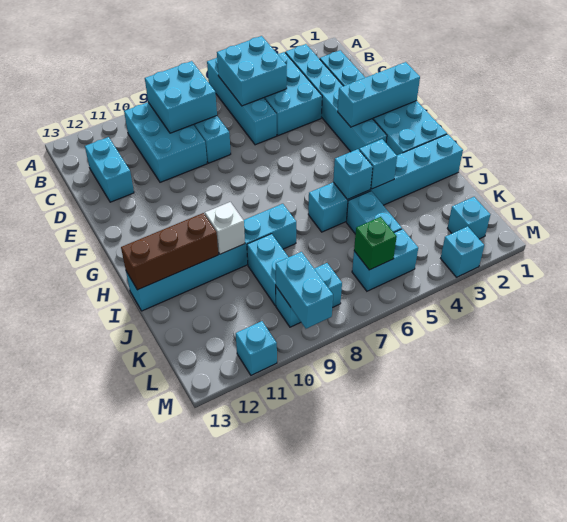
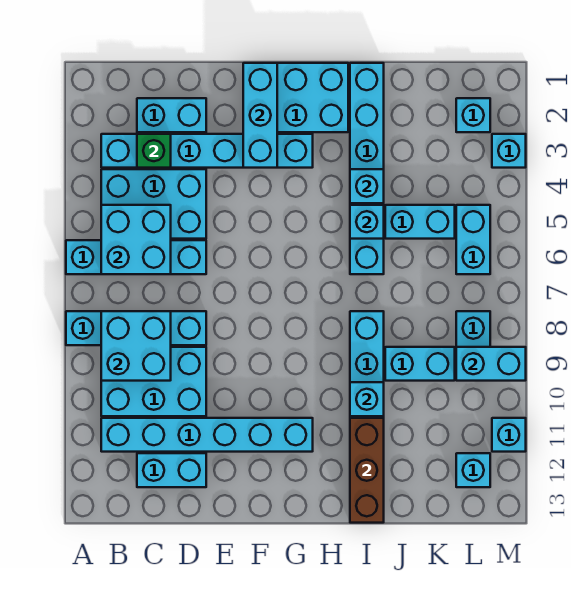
none -> cyan brick B11:G11 level 1
white brick I10 level 2 -> cyan brick I10 level 2
green brick L6 level 2 -> green brick C3 level 2
none -> cyan brick L12 level 1

